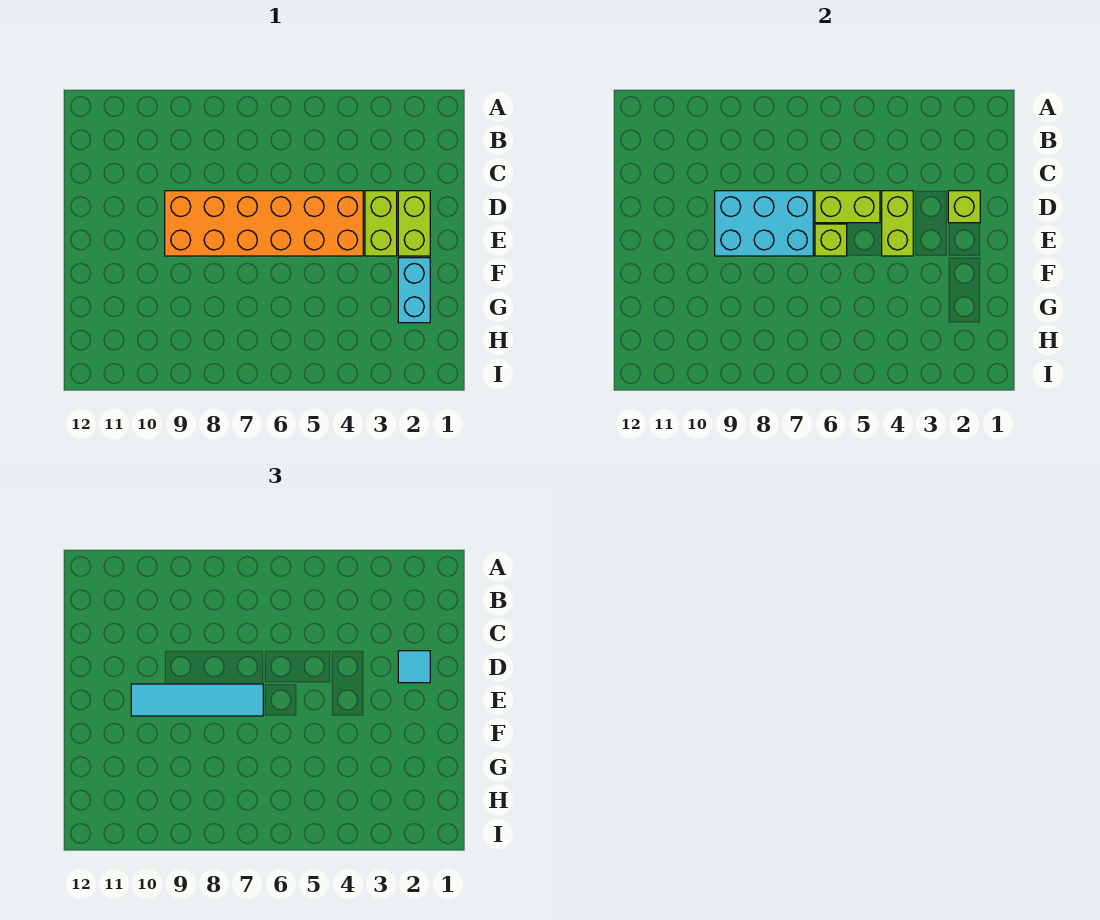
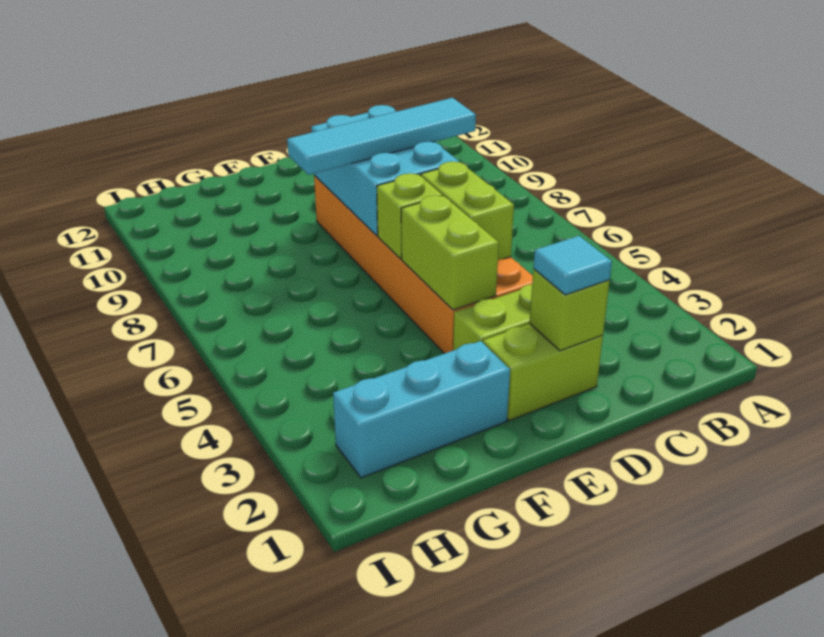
lime brick D4:E4 level 2 -> lime brick E4:E5 level 2
cyan tile E7:E10 level 3 -> cyan tile C8:F8 level 3
cyan brick F2:G2 level 1 -> cyan brick F2:H2 level 1

